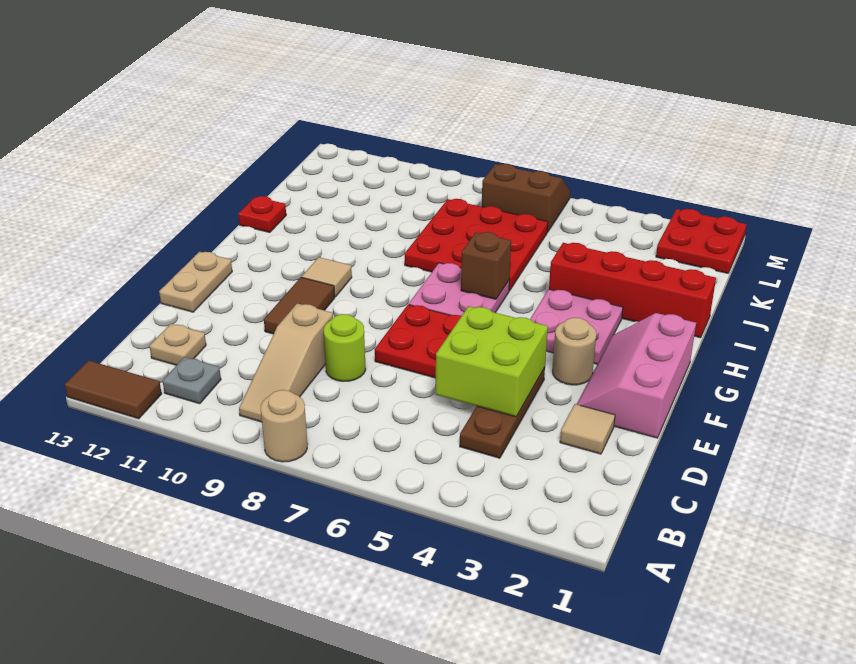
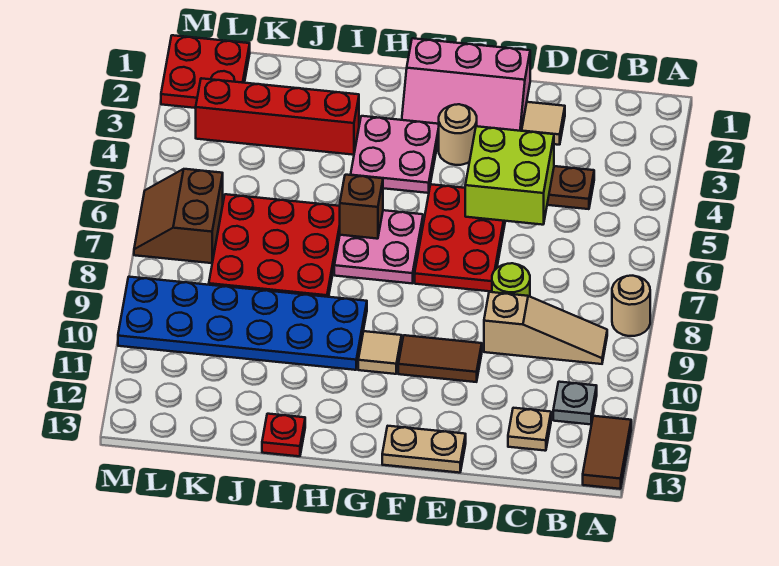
none -> blue plate H9:M10 level 1
red brick I1:I4 level 1 -> red brick I3:L3 level 1

